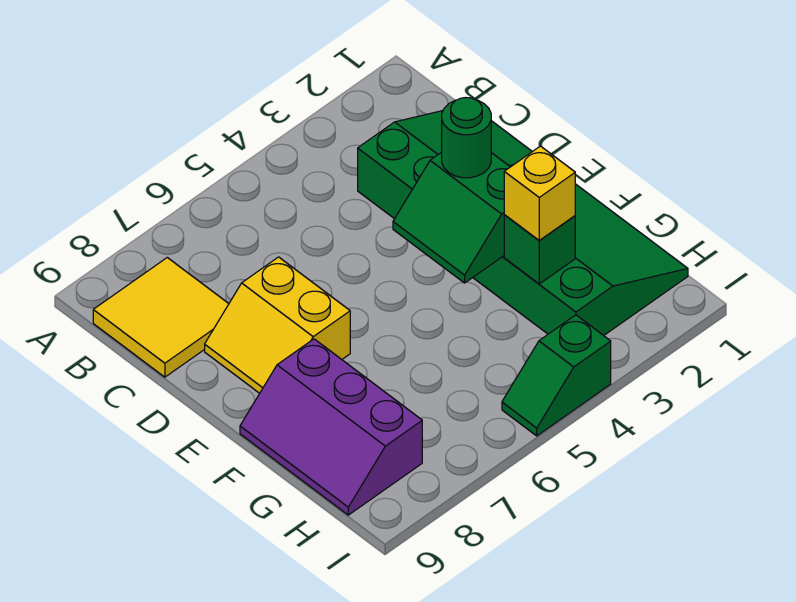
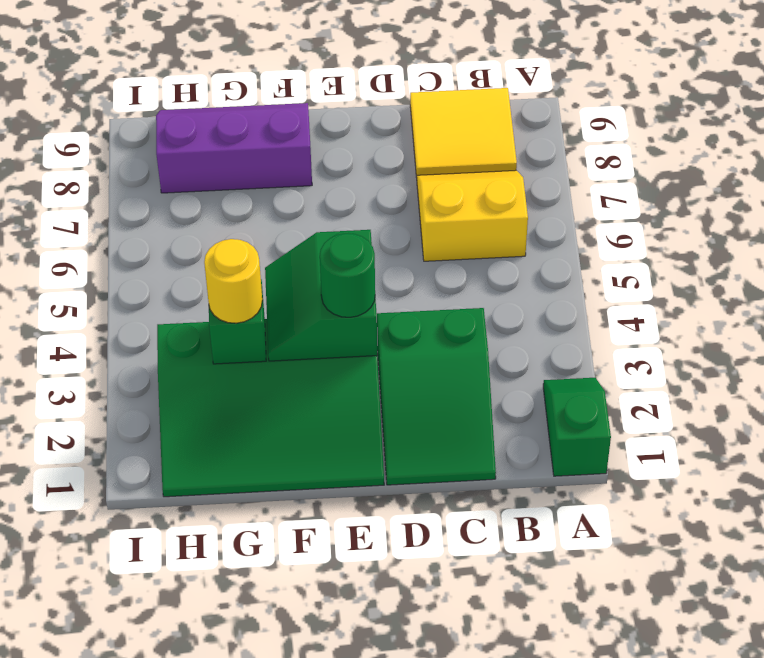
yellow slope D7:E8 level 1 top 7 -> yellow slope B6:C7 level 1 top 6
green slope E3:F4 level 2 top 3 -> green slope E3:F4 level 2 top E
yellow brick G3 level 3 -> yellow round brick G3 level 3
green slope I4:I5 level 1 top 4 -> green slope A1:A2 level 1 top 1

